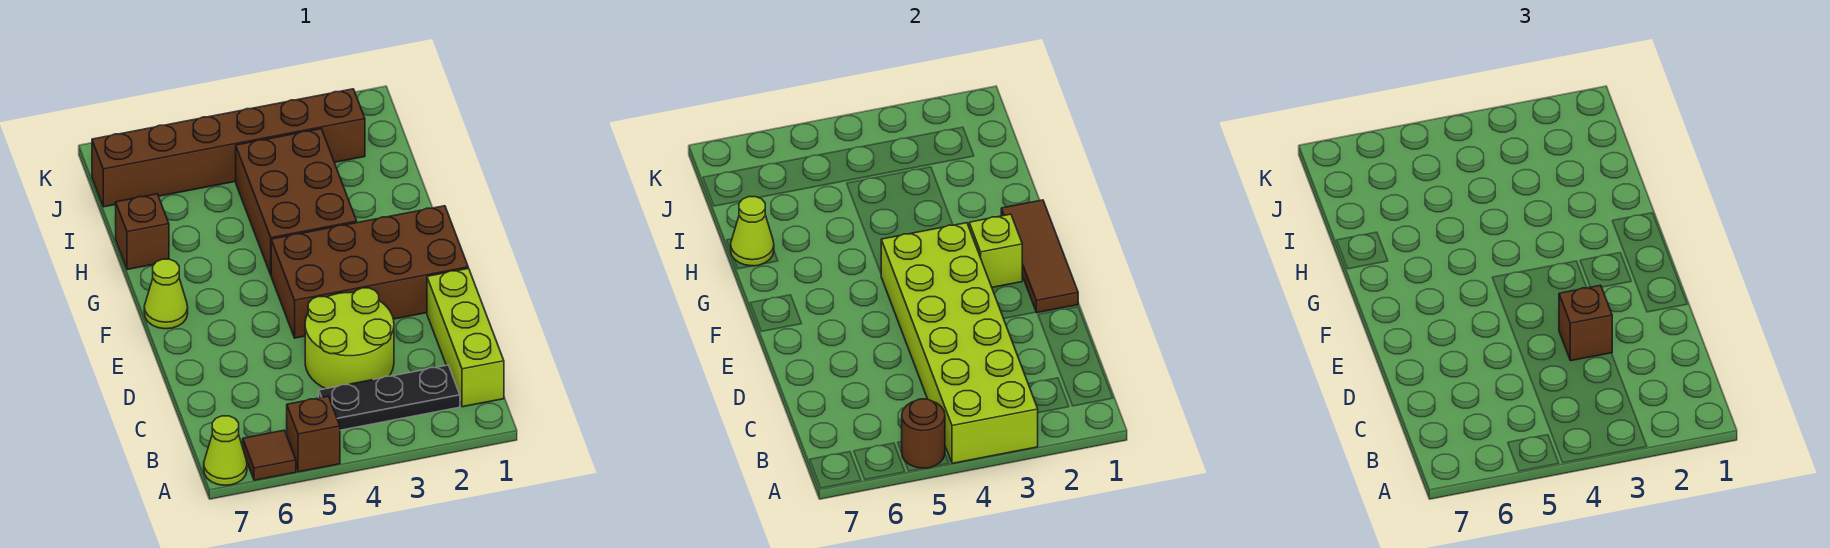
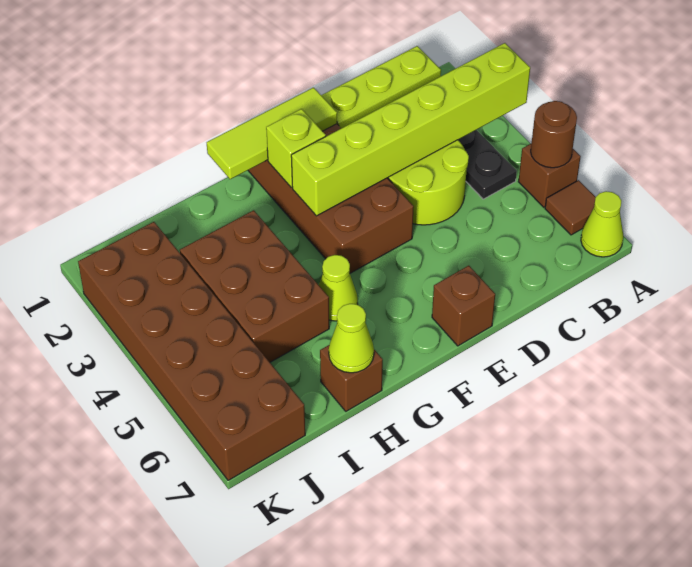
lime brick A3:F4 level 2 -> lime brick A3:F3 level 2
brown brick D3 level 3 -> brown brick E7 level 1
brown tile E1:G1 level 2 -> lime tile E1:G1 level 2
lime cone F7 level 1 -> lime cone G5 level 1
brown brick G3:I4 level 1 -> brown brick H3:I5 level 1
brown brick J2:J7 level 1 -> brown brick J2:K7 level 1

